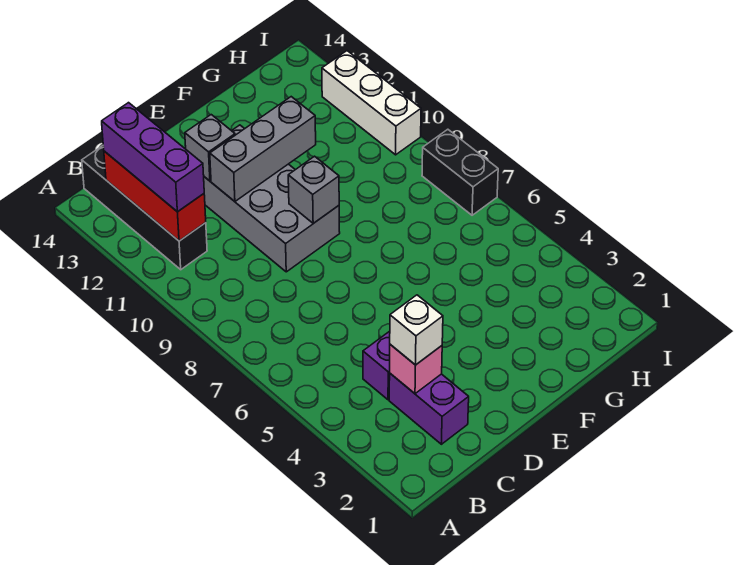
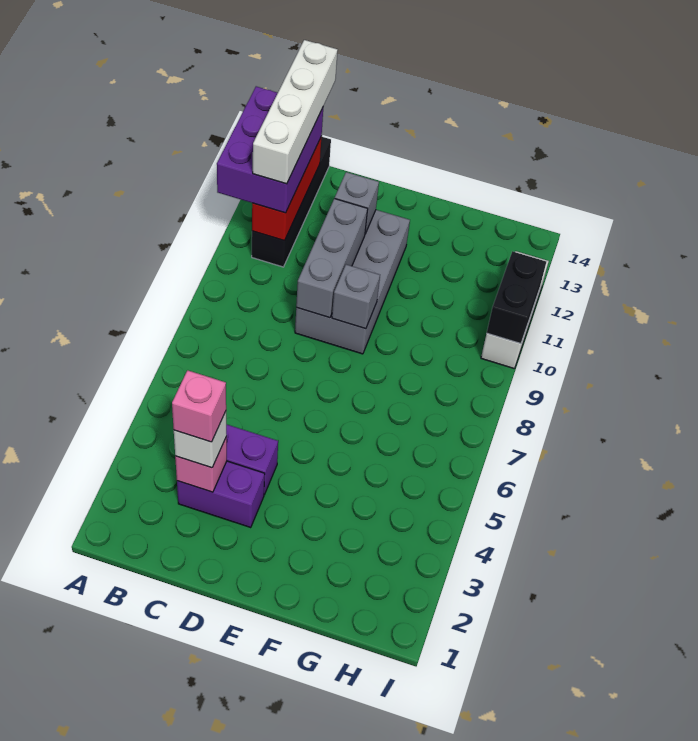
purple brick B11:B13 level 3 -> purple brick A11:B13 level 3
none -> white brick B11:B14 level 4
purple brick C2:C3 level 1 -> purple brick C3:D3 level 1
none -> pink brick C3 level 4
grey brick D11:F11 level 2 -> grey brick D9:D11 level 2
black brick I7:I8 level 1 -> black brick I10:I11 level 2

